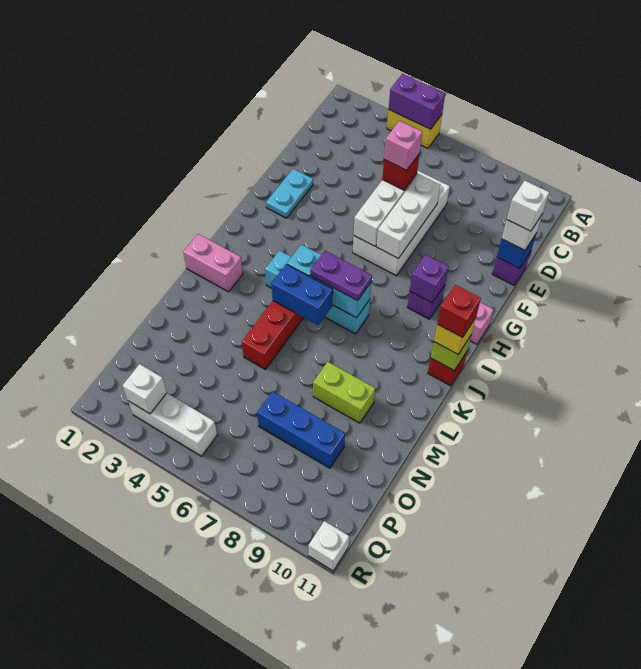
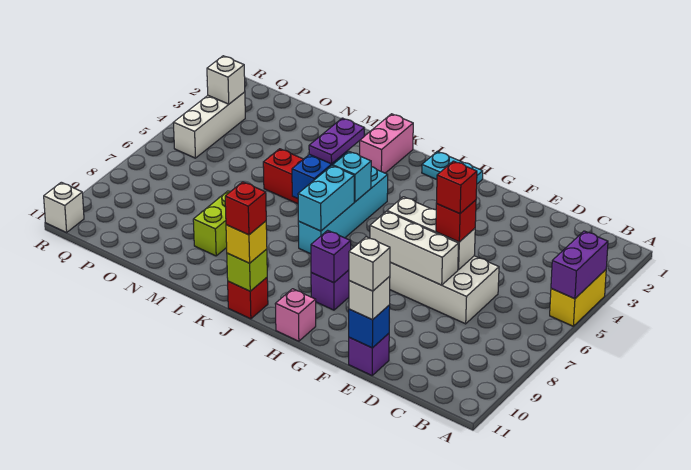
pink brick E6 level 4 -> red brick E6 level 4
cyan plate F2:G2 level 1 -> cyan plate H1:I1 level 1
purple plate J6:J7 level 3 -> purple plate K4:K5 level 3
blue brick O7:O9 level 1 -> none

